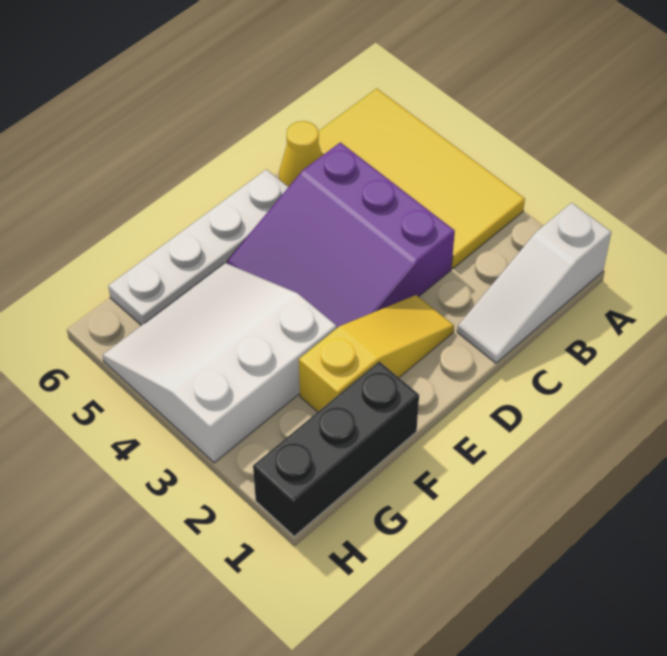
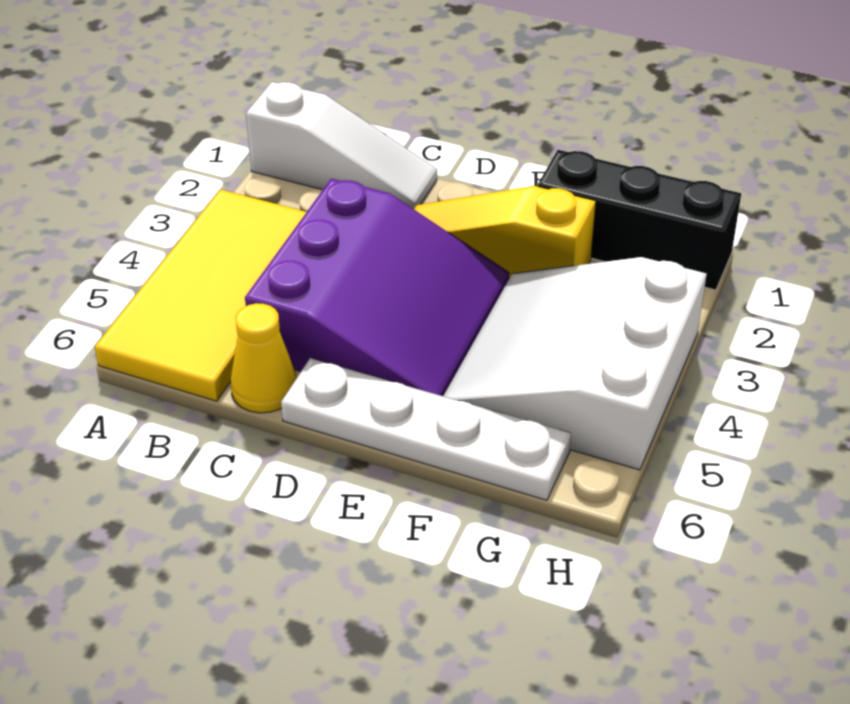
white slope F3:H5 level 1 top 3 -> white slope F3:H5 level 1 top H

